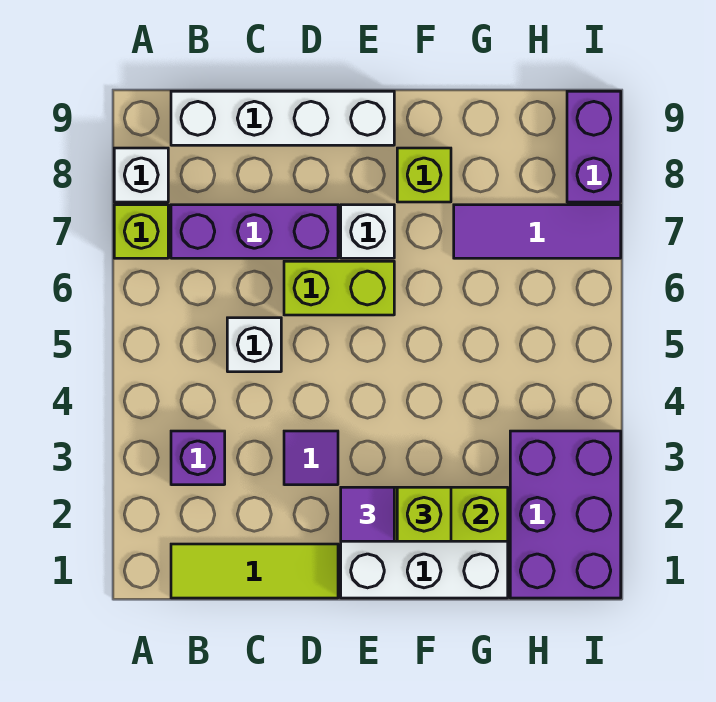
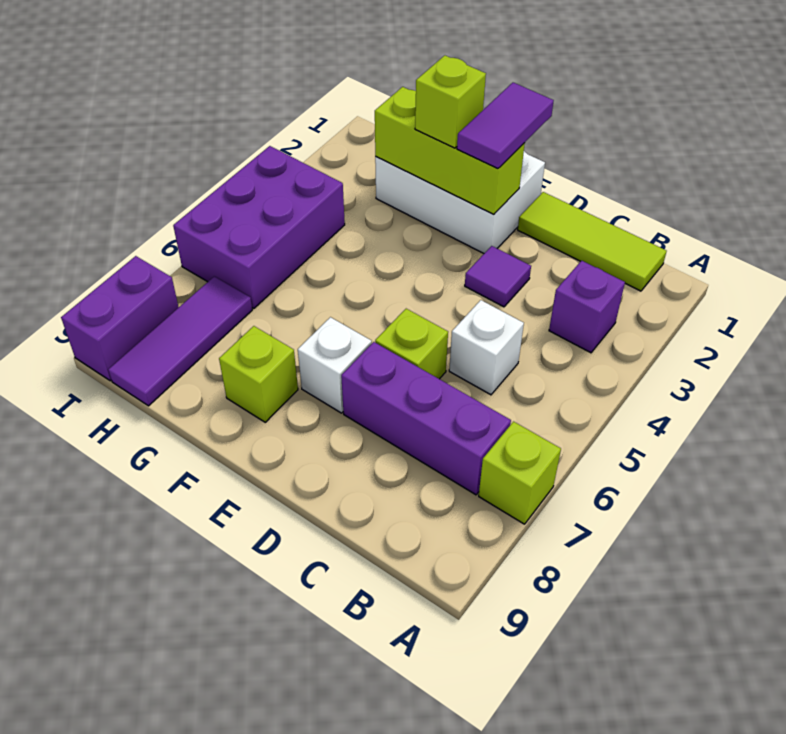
white brick A8 level 1 -> none
white brick B9:E9 level 1 -> none
lime brick D6:E6 level 1 -> lime brick D6 level 1
purple tile E2 level 3 -> purple tile E1:E2 level 3
purple tile G7:I7 level 1 -> purple tile H7:H9 level 1
purple brick H1:I3 level 1 -> purple brick H4:I6 level 1

